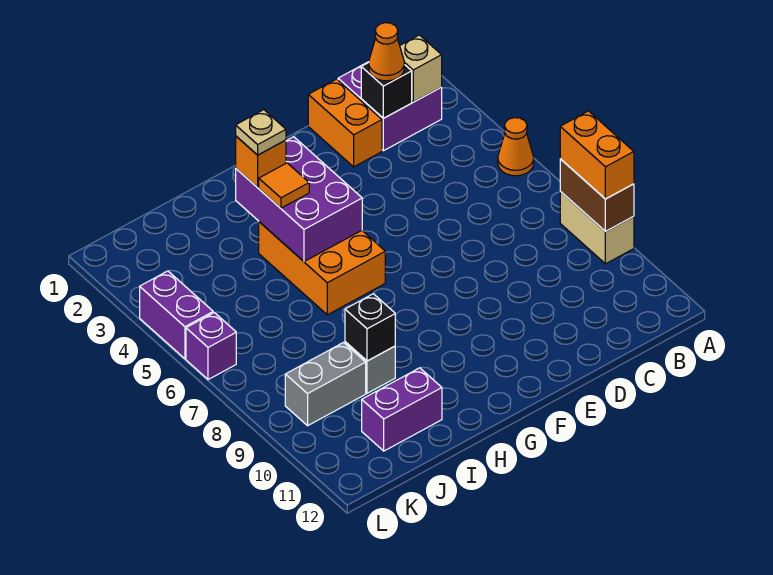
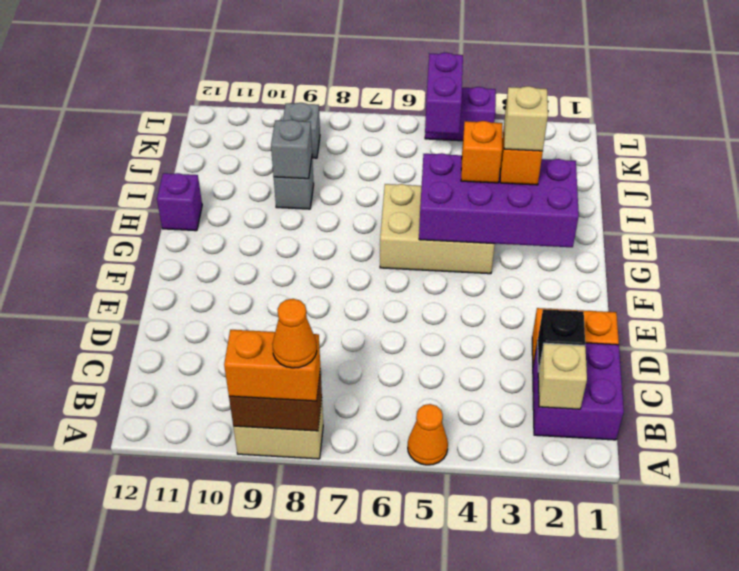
orange cone C2 level 3 -> orange cone A8 level 4
purple brick G3:H5 level 2 -> purple brick G2:H5 level 2
orange brick G4:H6 level 1 -> tan brick G4:H6 level 1
tan plate H3 level 4 -> tan brick H3 level 4
orange tile H4 level 3 -> orange brick H4 level 3
black brick I9 level 2 -> grey brick I9 level 2
purple brick I11:J11 level 1 -> purple brick K5:L5 level 2
grey brick J9:K9 level 1 -> grey brick K9 level 1
purple brick L6 level 1 -> purple brick H12 level 1

